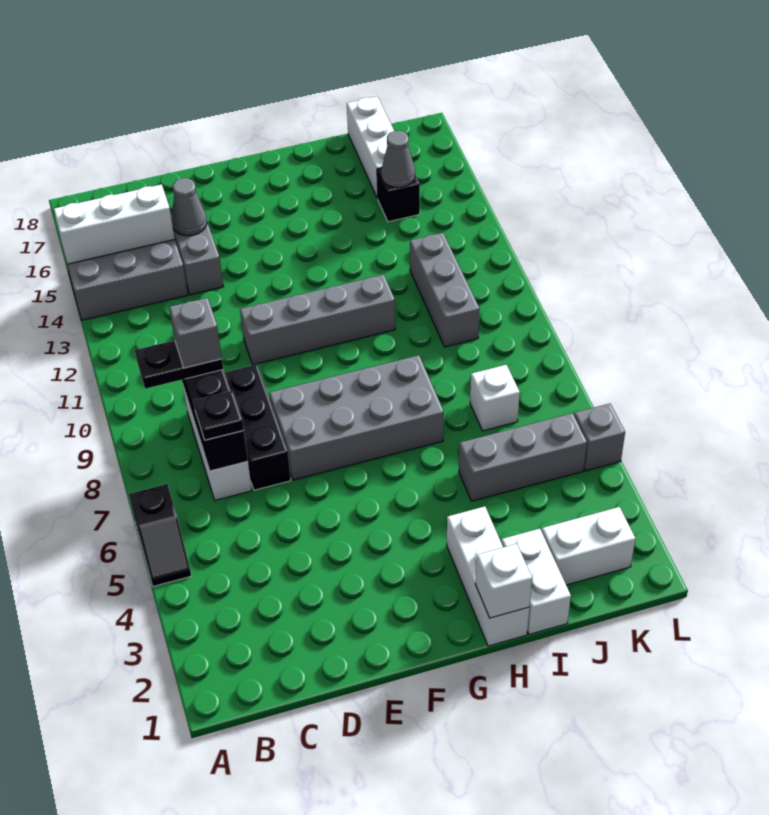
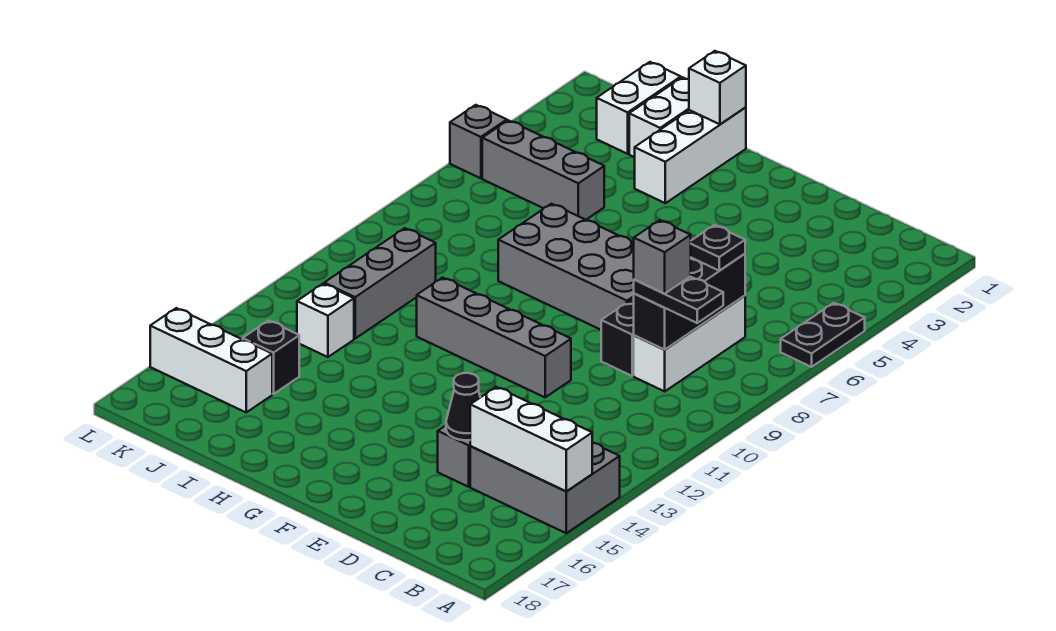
black slope A5:A6 level 1 top 6 -> black plate A5:A6 level 1
grey cone D15 level 2 -> black cone D15 level 2
white brick J2:K2 level 1 -> white brick J1:J2 level 1
white brick J7 level 1 -> white brick J13 level 1
grey cone J15 level 2 -> none
white brick J16:J18 level 1 -> white brick J16:L16 level 1

